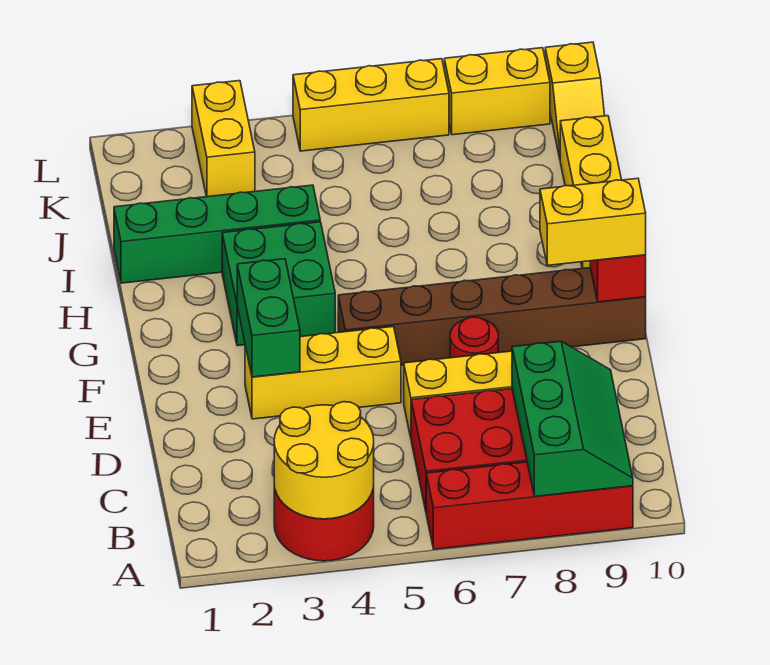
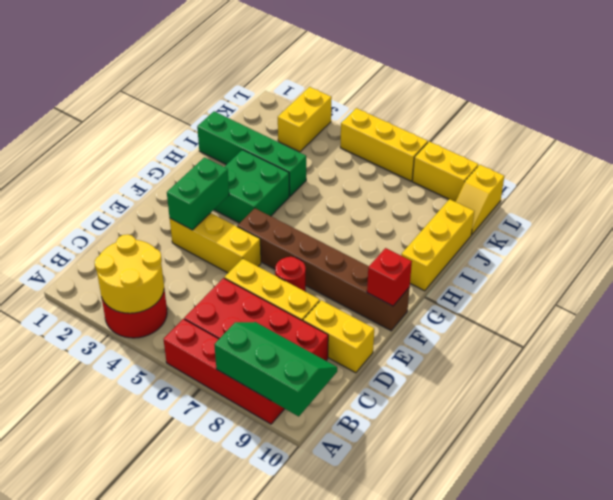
green slope A8:C9 level 2 top 8 -> green slope A8:B10 level 2 top A
yellow brick F9:F10 level 3 -> yellow brick D9:D10 level 1

